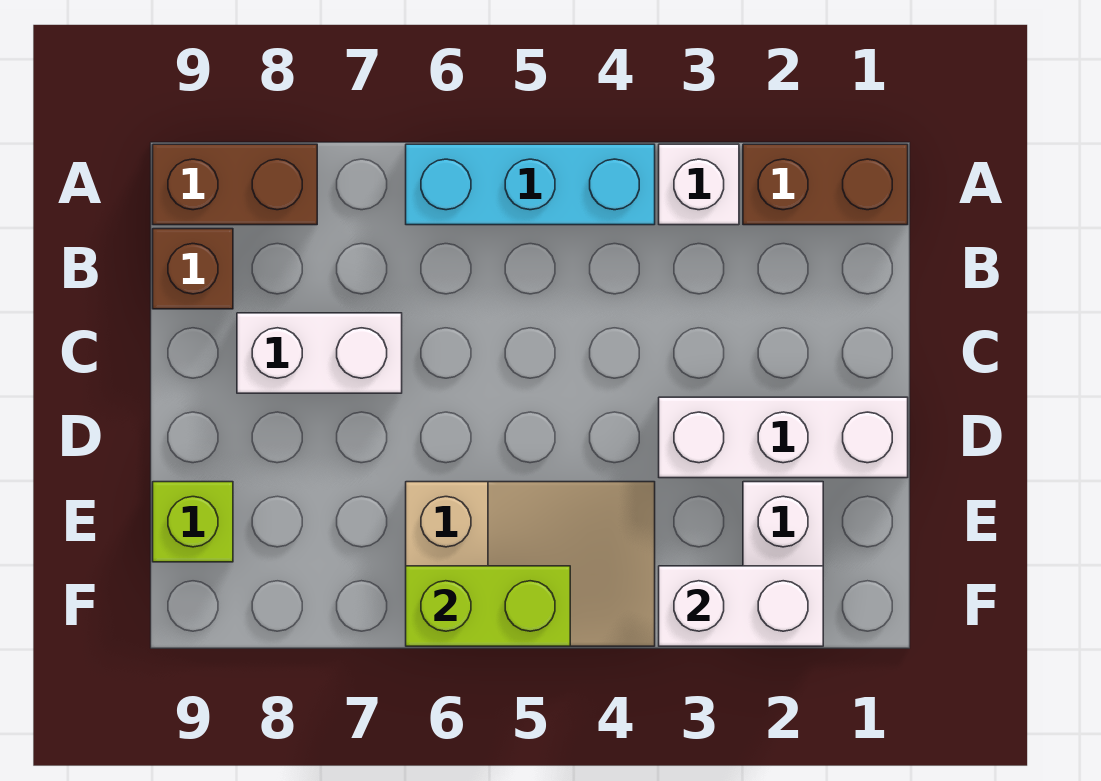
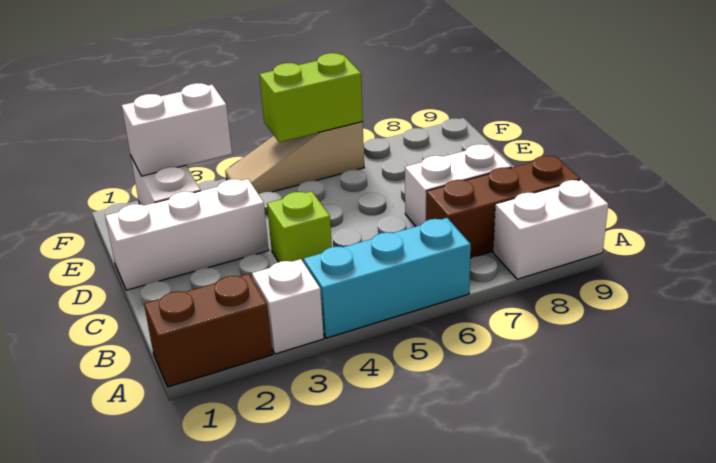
brown brick A8:A9 level 1 -> white brick A8:A9 level 1
brown brick B9 level 1 -> brown brick B7:B9 level 1
tan slope E4:F6 level 1 top 6 -> tan slope F4:F6 level 1 top 6
lime brick E9 level 1 -> lime brick C4 level 1

